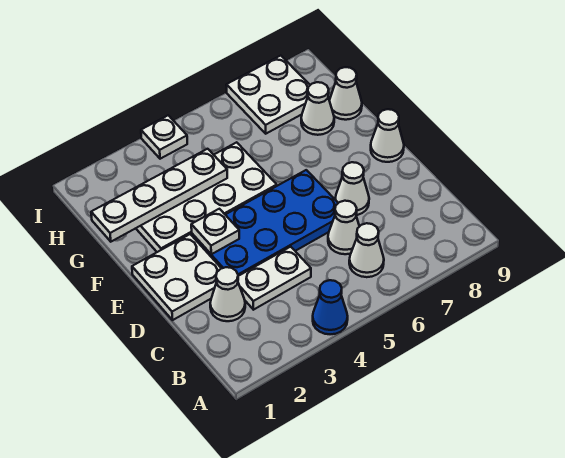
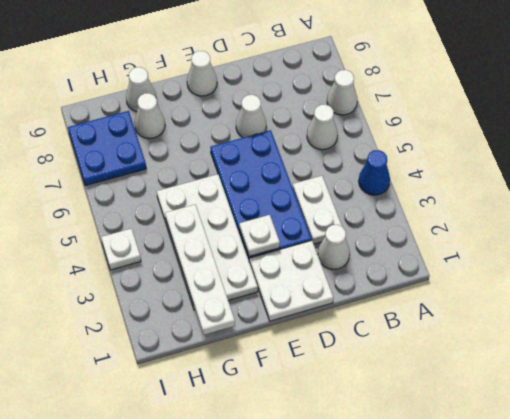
white cone C6 level 1 -> white cone A7 level 1
white plate H7:I8 level 1 -> blue plate H7:I8 level 1

